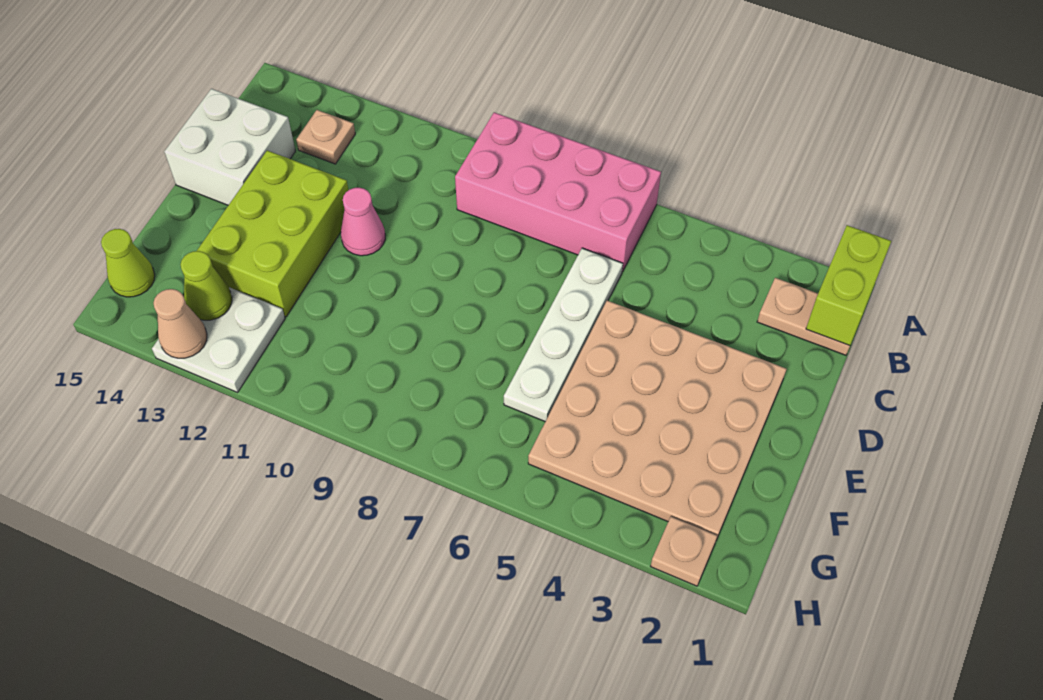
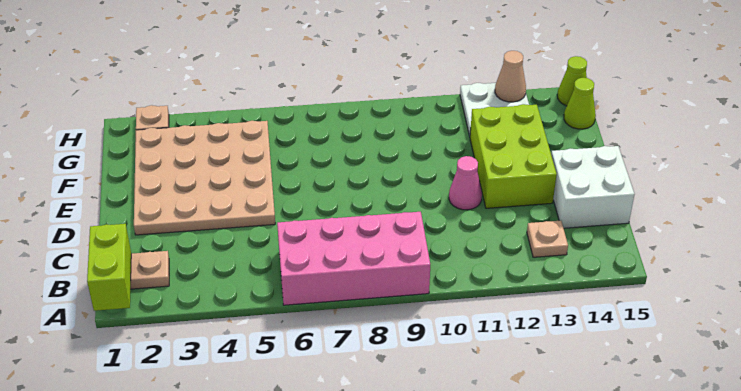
white plate C6:F6 level 1 -> none
lime cone G13 level 2 -> lime cone H15 level 1

